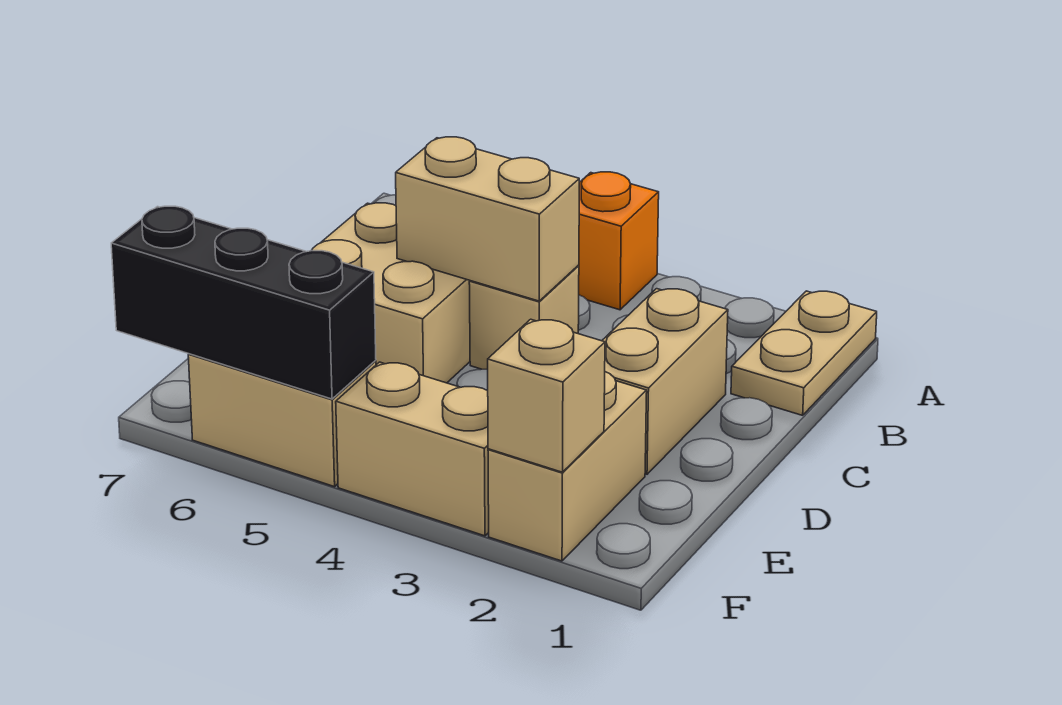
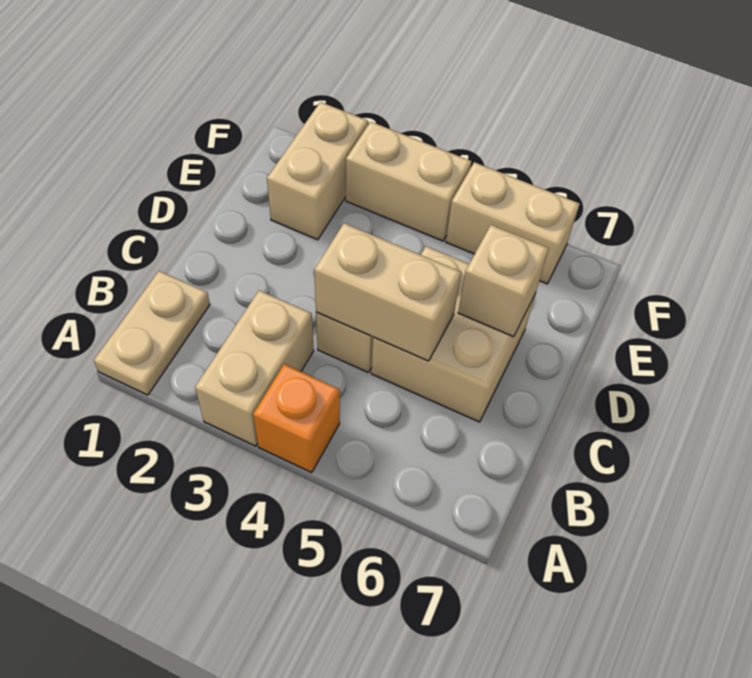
tan brick C2:D2 level 1 -> tan brick A3:B3 level 1
tan brick F2 level 2 -> tan brick D6 level 2
black brick F5:F7 level 2 -> none

